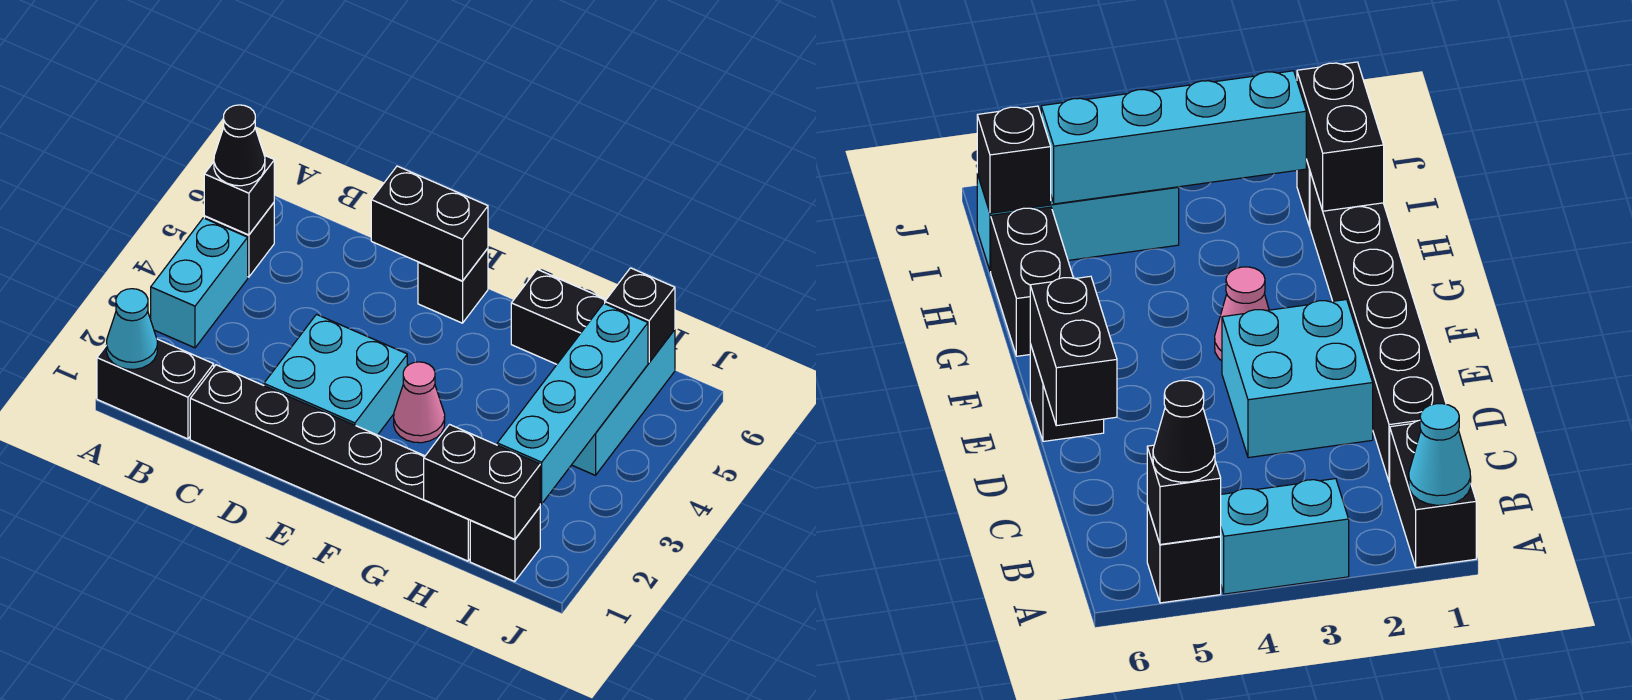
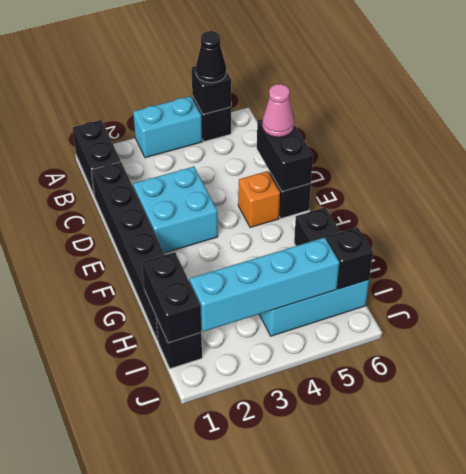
cyan cone A1 level 2 -> none
none -> orange brick E5 level 1
pink cone F3 level 1 -> pink cone D6 level 3

